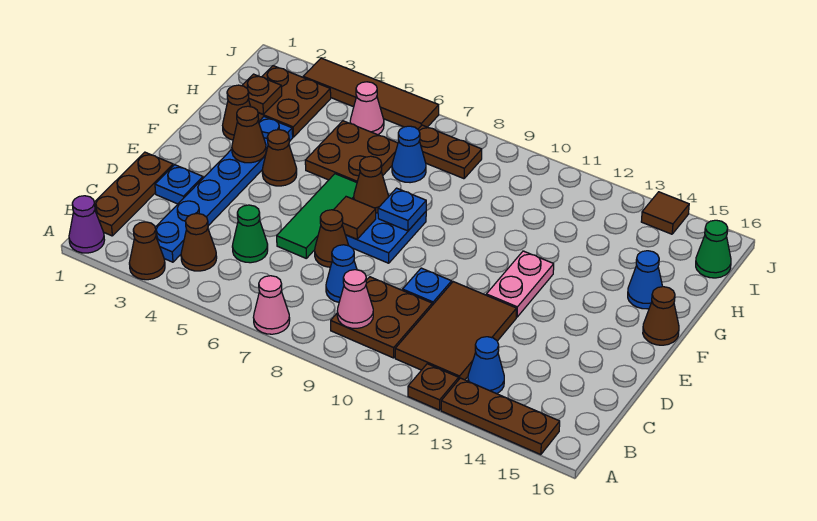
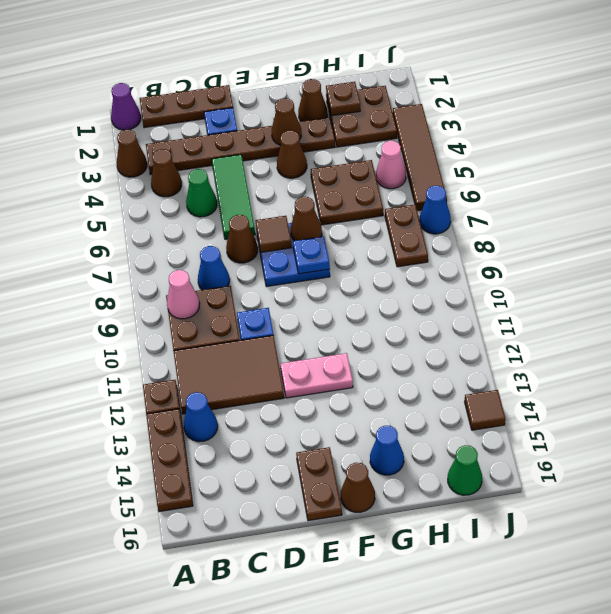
pink cone A7 level 1 -> none
blue plate B3:G3 level 1 -> brown plate B3:G3 level 1
green tile D6:F6 level 1 -> green tile D4:D6 level 1
none -> brown plate E15:E16 level 1
blue cone H7 level 1 -> blue cone J7 level 1

